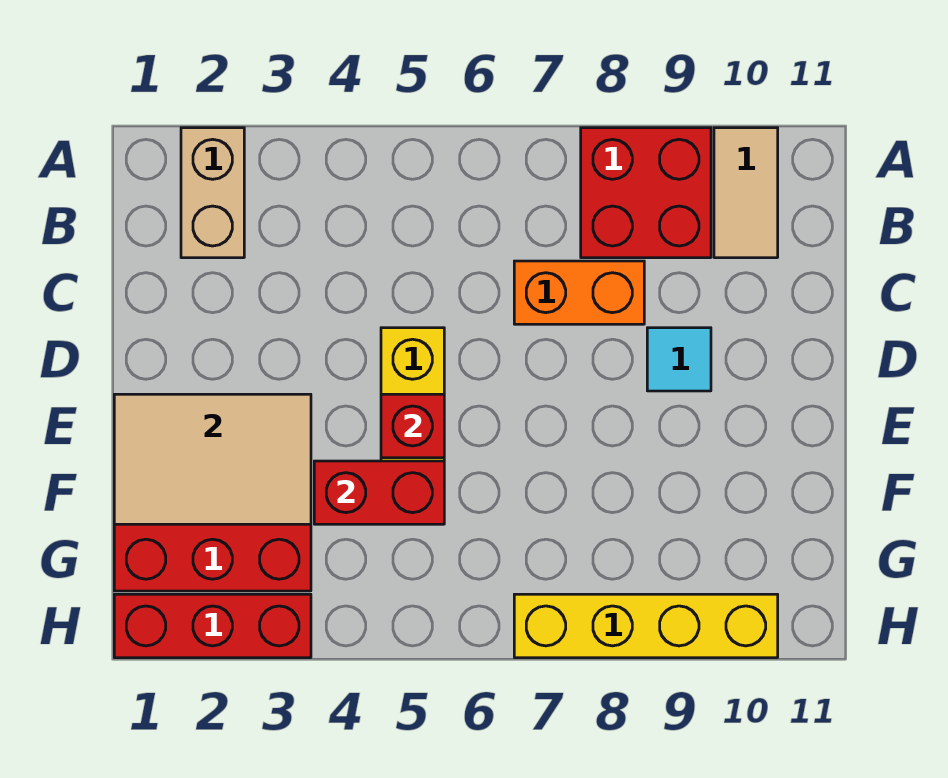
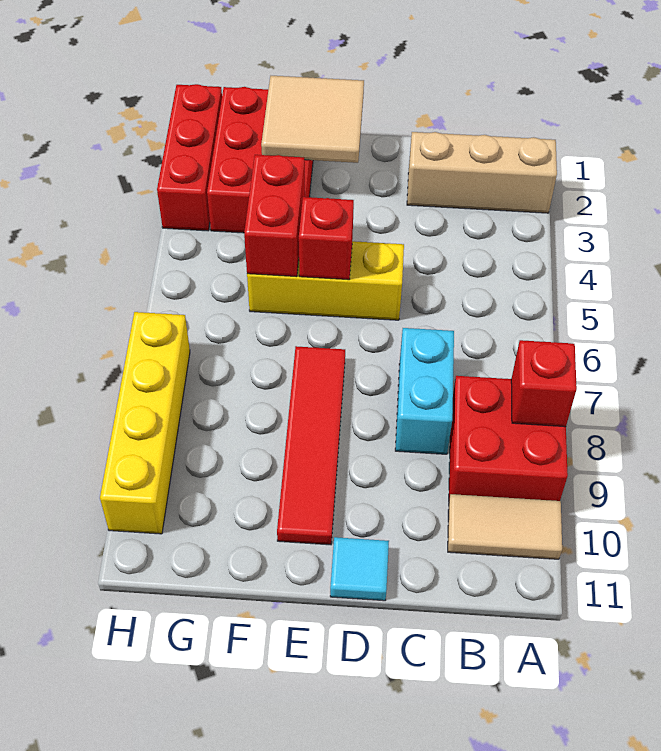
tan brick A2:B2 level 1 -> tan brick A2:C2 level 1
none -> red brick A8 level 2
orange brick C7:C8 level 1 -> cyan brick C7:C8 level 1
cyan tile D9 level 1 -> cyan tile D11 level 1
tan tile E1:F3 level 2 -> tan tile E1:F2 level 2
none -> red tile E7:E10 level 1

